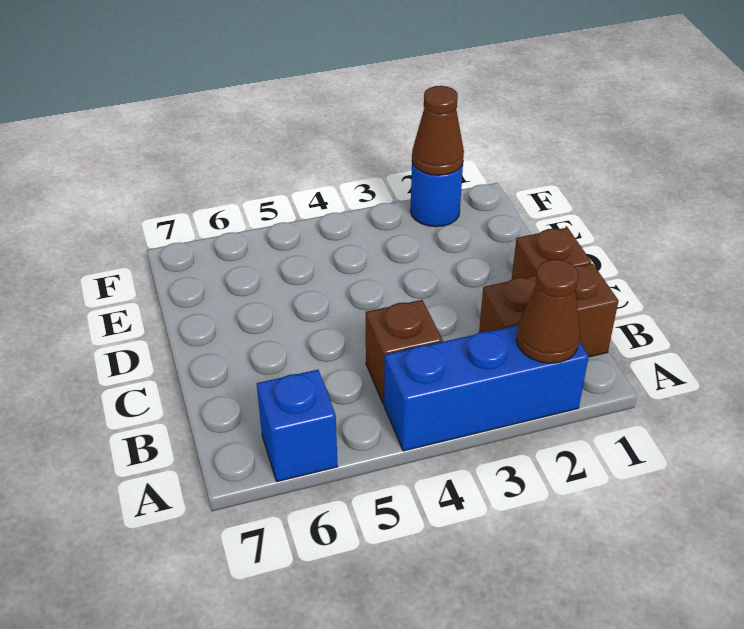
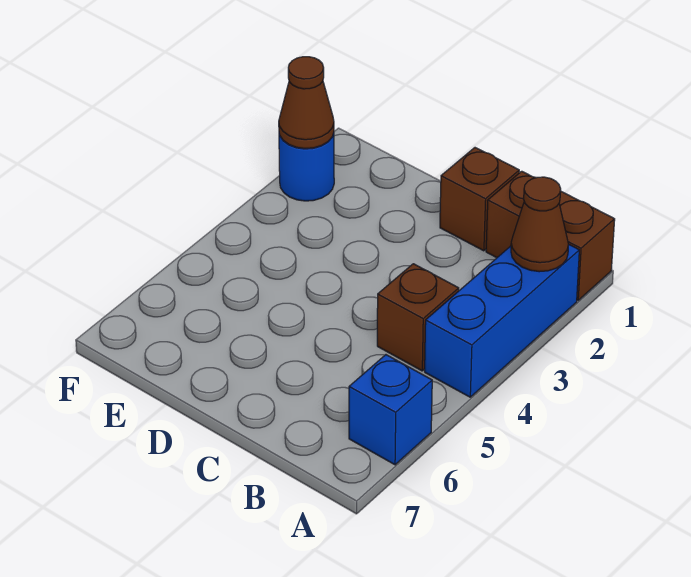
brown brick B1:B2 level 1 -> brown brick A1:B1 level 1

